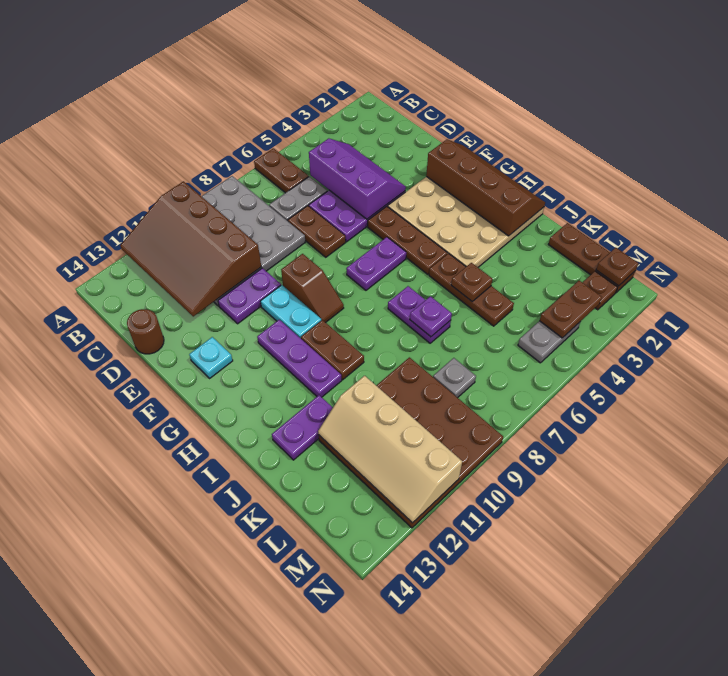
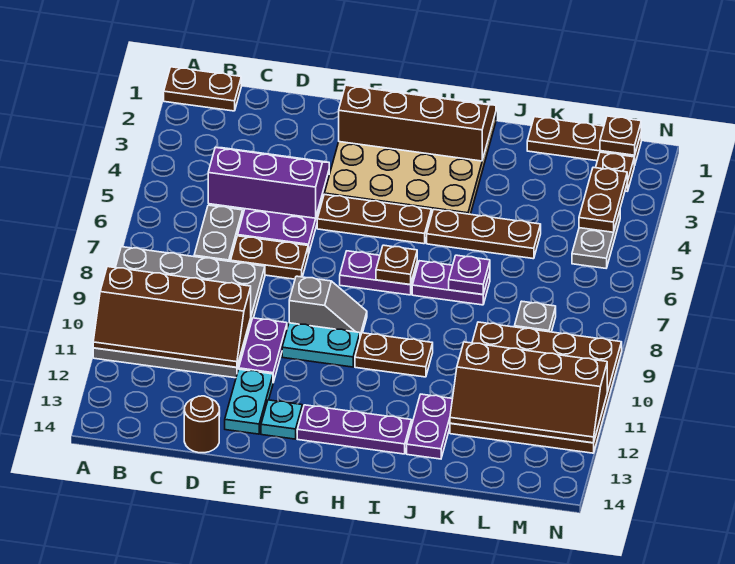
brown plate A6:B6 level 1 -> brown plate A1:B1 level 1
brown slope A10:D12 level 2 top 10 -> brown slope A10:D11 level 2 top 10
none -> cyan plate E12:E13 level 1
brown slope F9:G9 level 1 top F -> grey slope F9:G9 level 1 top F
purple plate G6:G7 level 1 -> purple plate G7:H7 level 1
purple plate G11:I11 level 1 -> purple plate G13:I13 level 1
brown plate J5 level 2 -> brown plate H7 level 2
tan slope K11:N12 level 2 top 11 -> brown slope K11:N12 level 2 top 11

